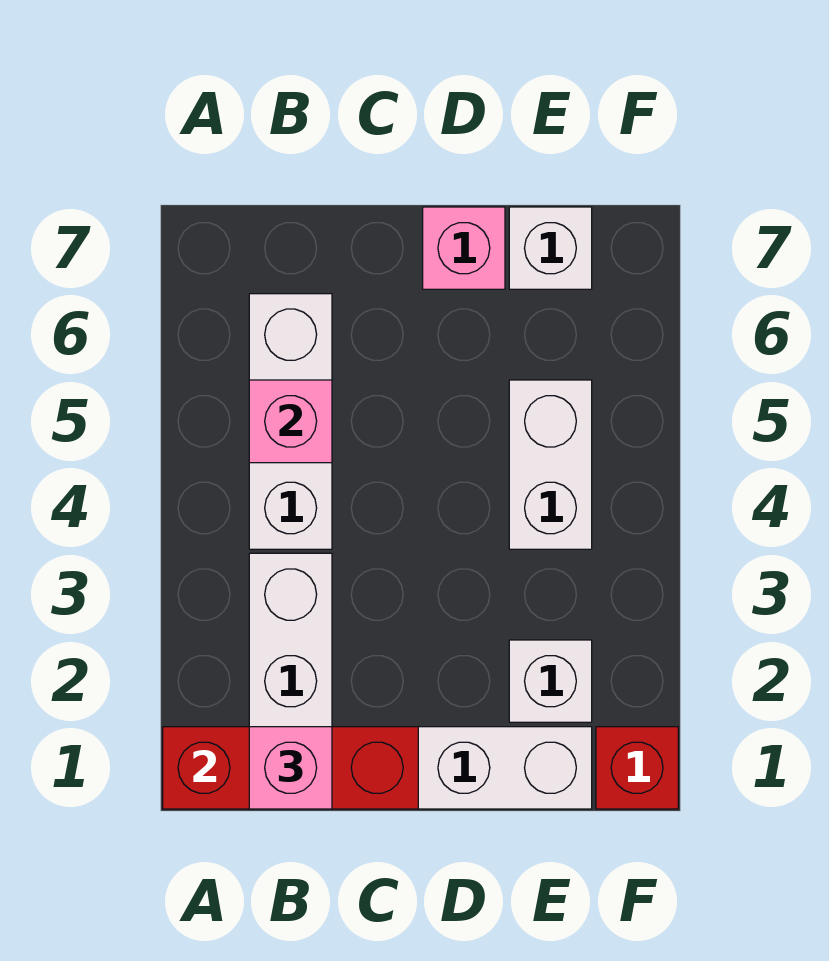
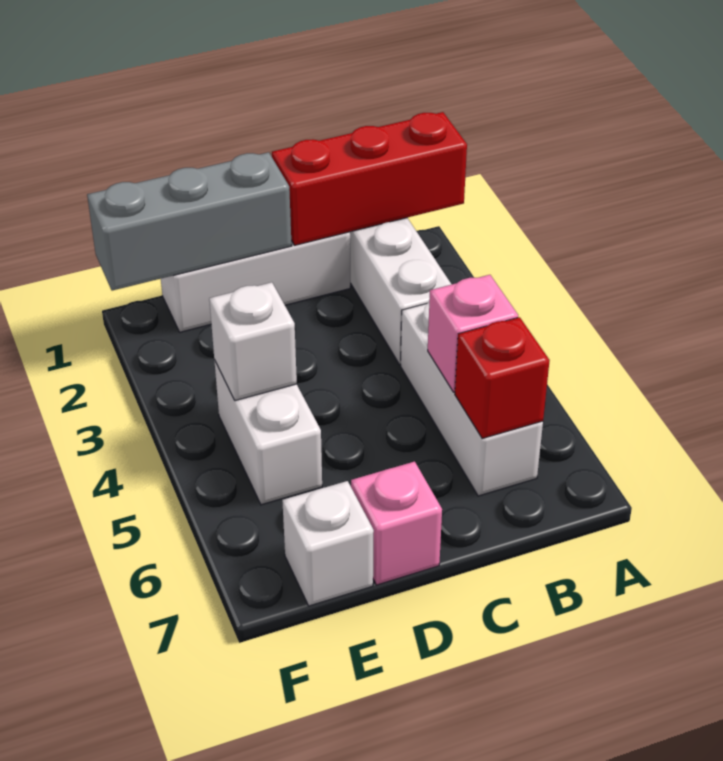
pink brick B1 level 3 -> none
none -> grey brick D1:F1 level 2
white brick E2 level 1 -> white brick E4 level 2
red brick F1 level 1 -> red brick B6 level 2

